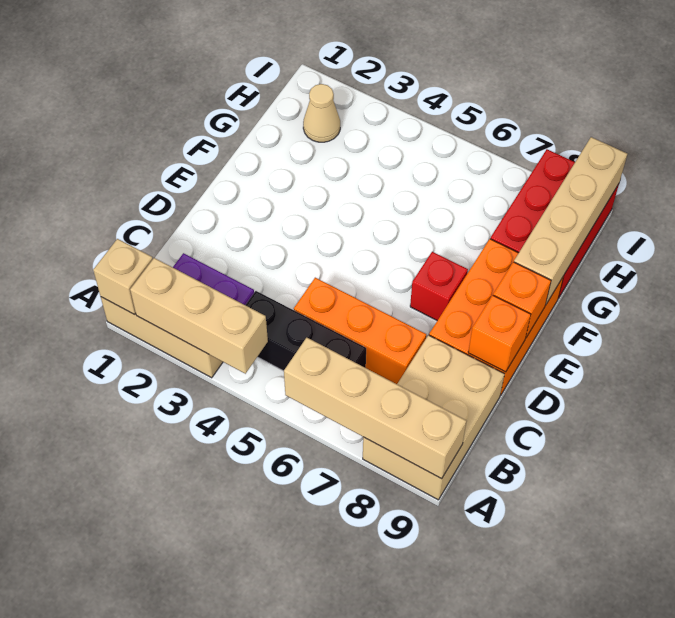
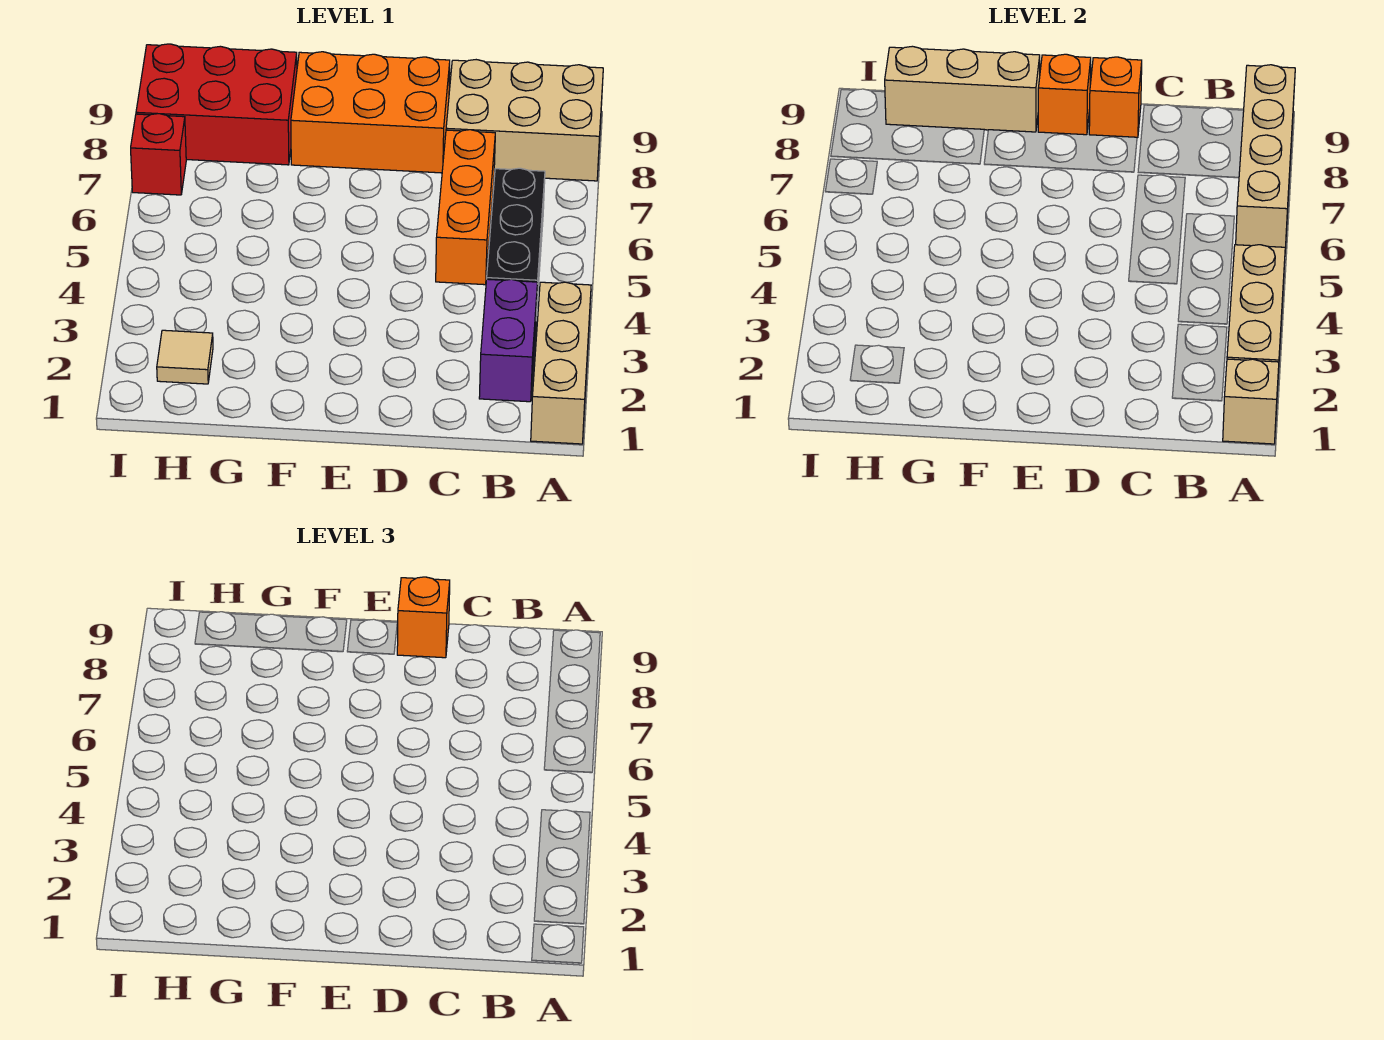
none -> orange brick D9 level 3
red brick E7 level 1 -> red brick I7 level 1
tan brick F9:I9 level 2 -> tan brick F9:H9 level 2
tan cone H2 level 1 -> tan tile H2 level 1

